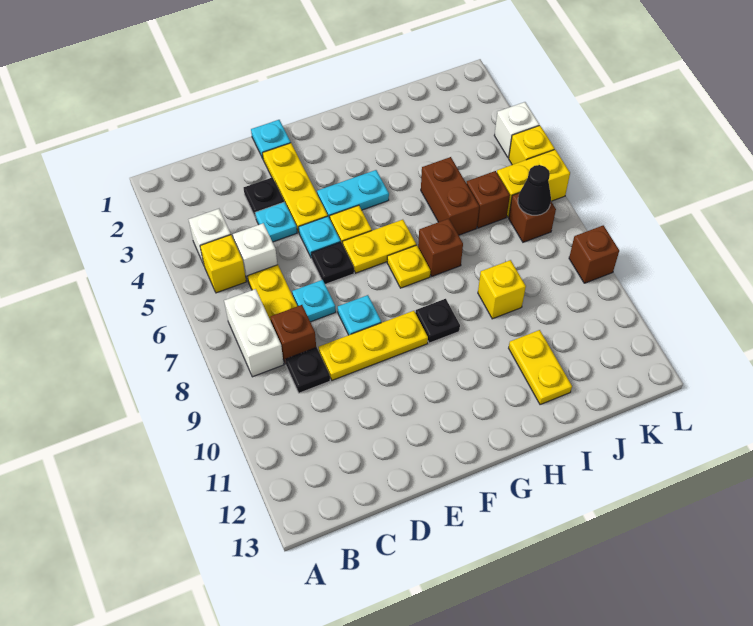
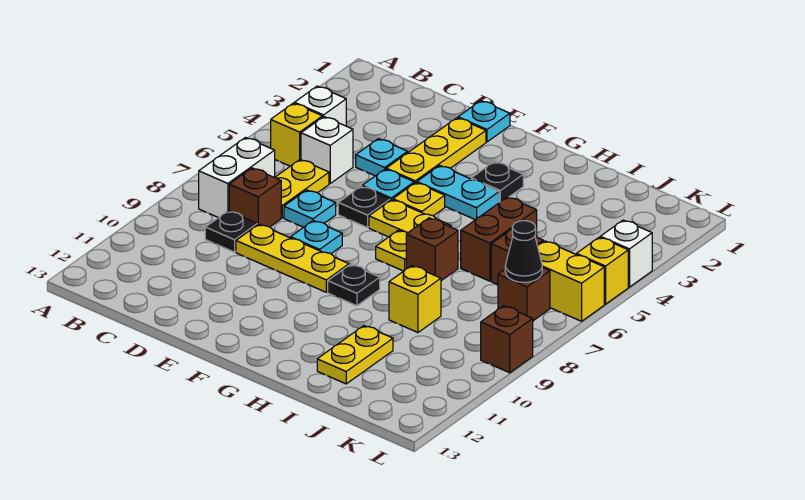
black plate D3 level 1 -> black plate G3 level 1

